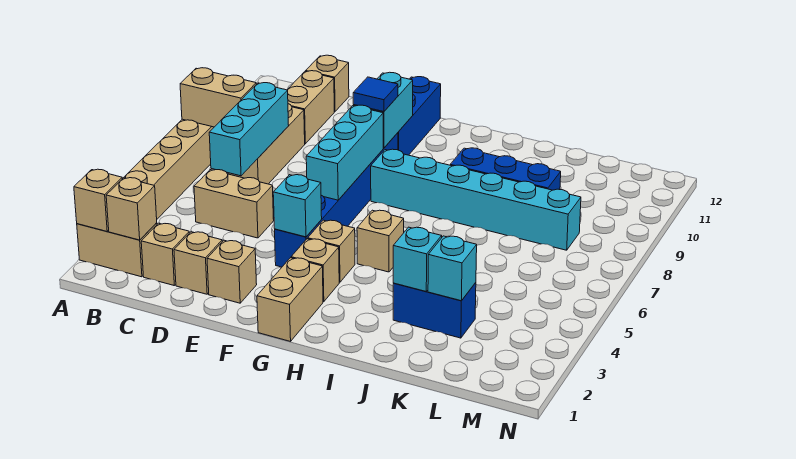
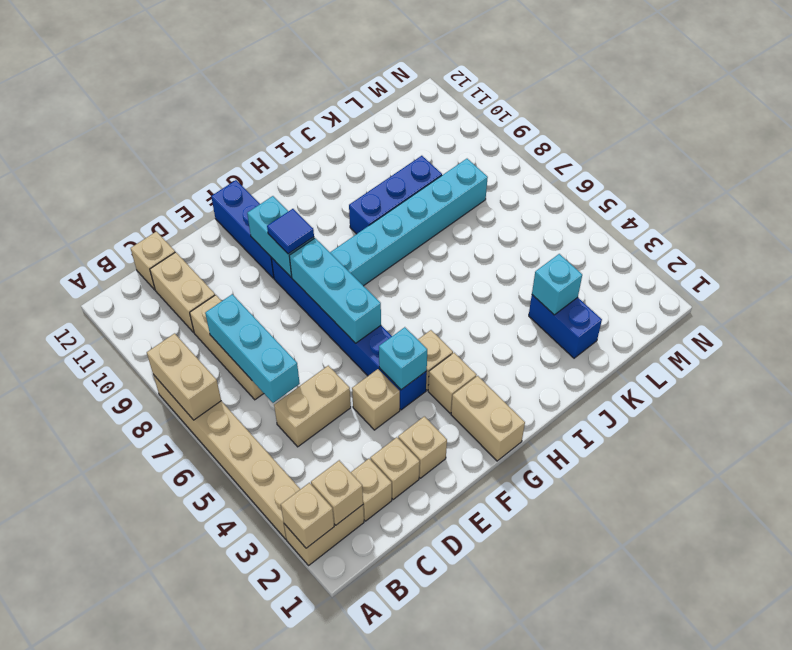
tan brick A8:B8 level 2 -> tan brick A7:A8 level 2
tan brick H5 level 1 -> tan brick E4 level 1
blue brick J3:K3 level 1 -> blue brick K2:K3 level 1
cyan brick J3 level 2 -> none

